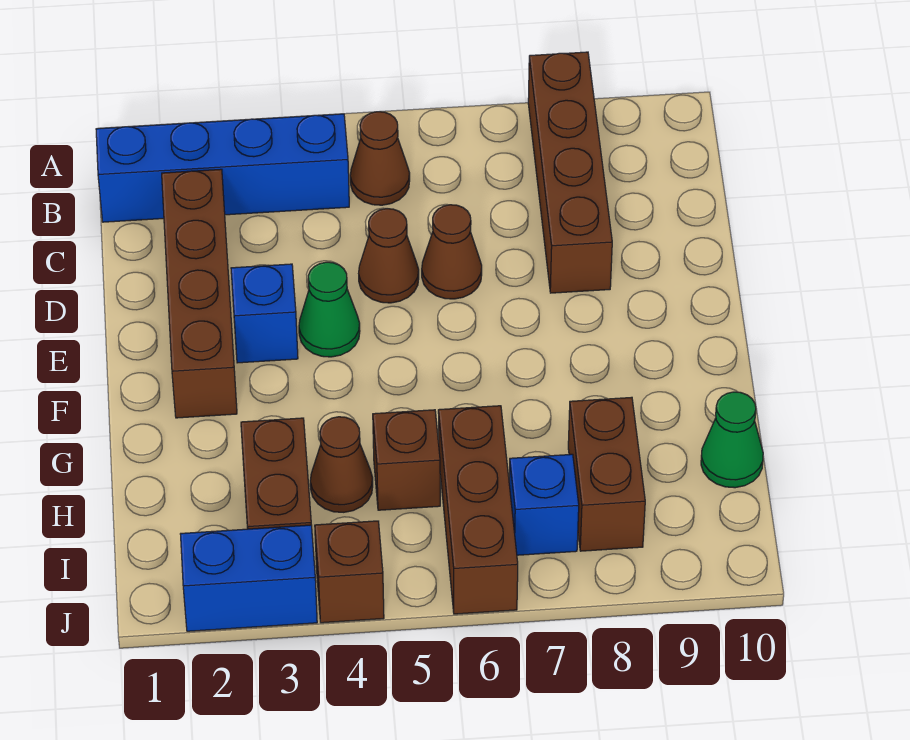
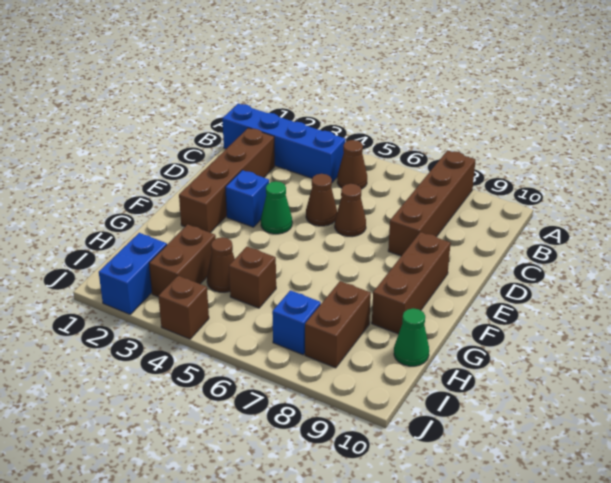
brown brick H6:J6 level 1 -> brown brick E9:G9 level 1
blue brick J2:J3 level 1 -> blue brick I2:J2 level 1

